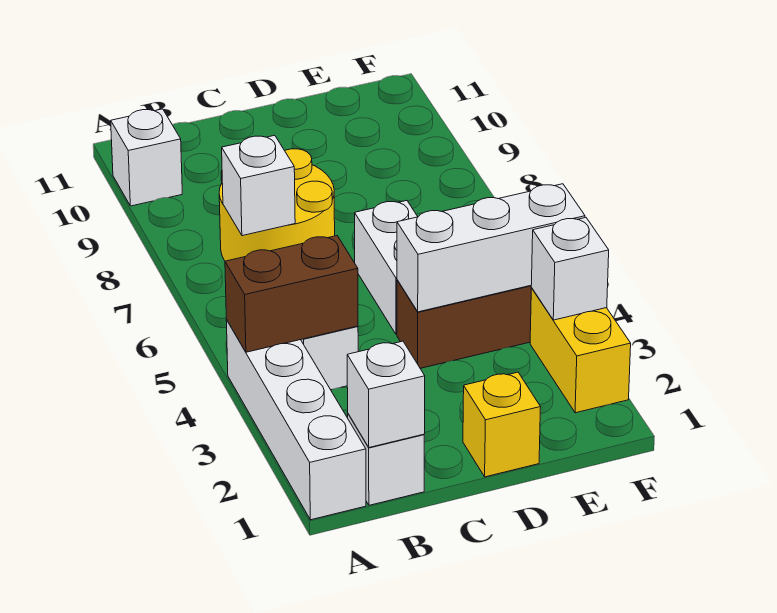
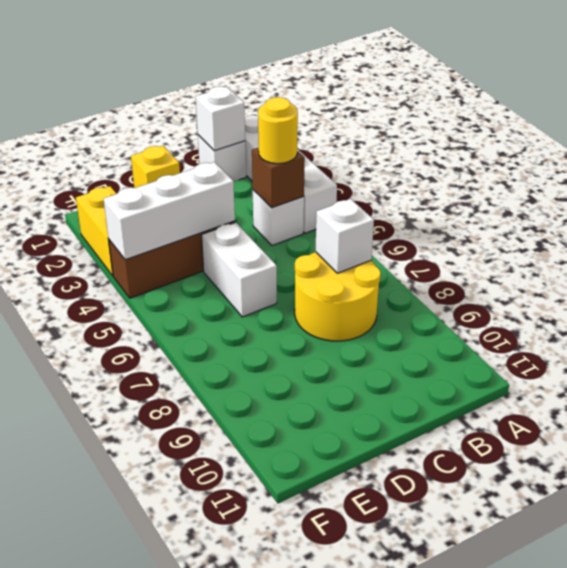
brown brick A4:B4 level 2 -> brown brick B4 level 2
white brick A10 level 1 -> none
none -> yellow round brick B4 level 3
white brick F3 level 2 -> none

